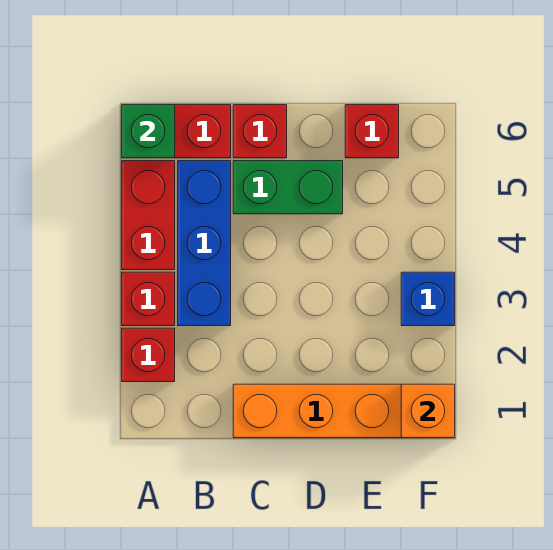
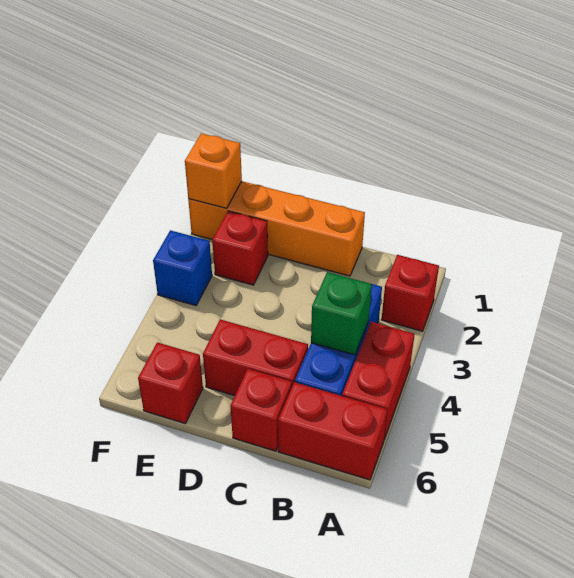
red brick A3 level 1 -> red brick E2 level 1
green brick A6 level 2 -> green brick B4 level 2
green brick C5:D5 level 1 -> red brick C5:D5 level 1

